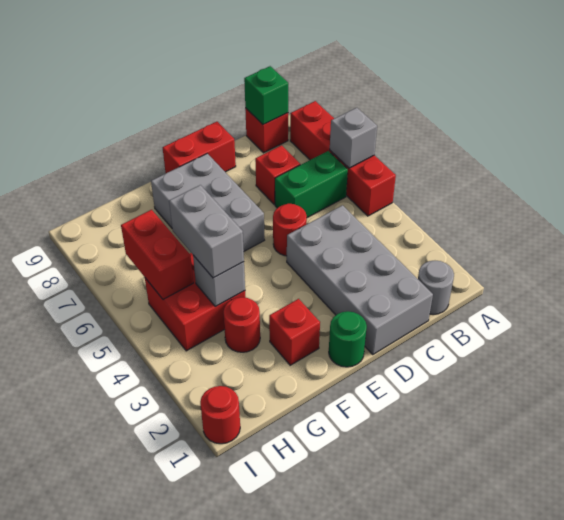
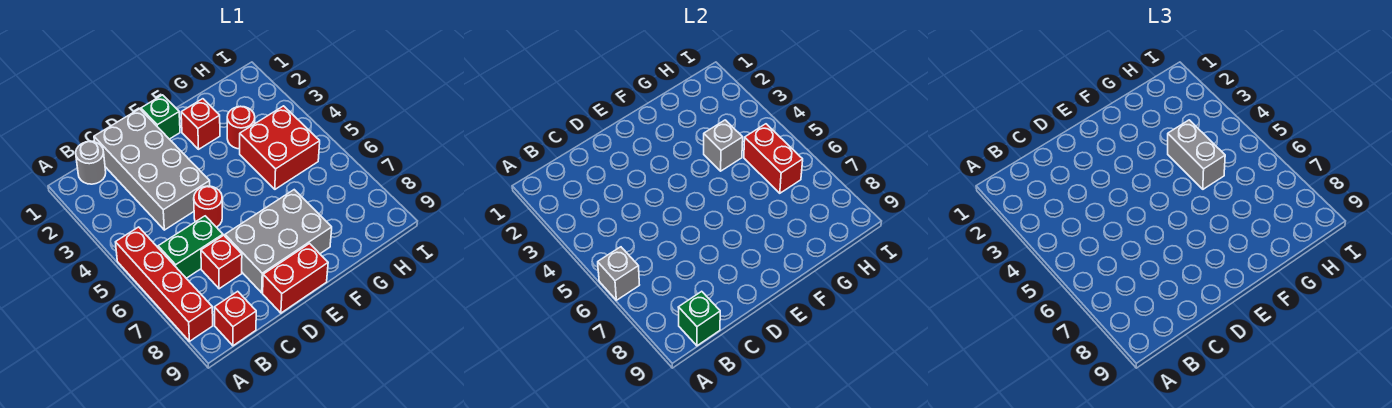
green round brick E1 level 1 -> green brick E1 level 1
grey brick E6:F8 level 1 -> grey brick D7:F8 level 1
red round brick I1 level 1 -> none

